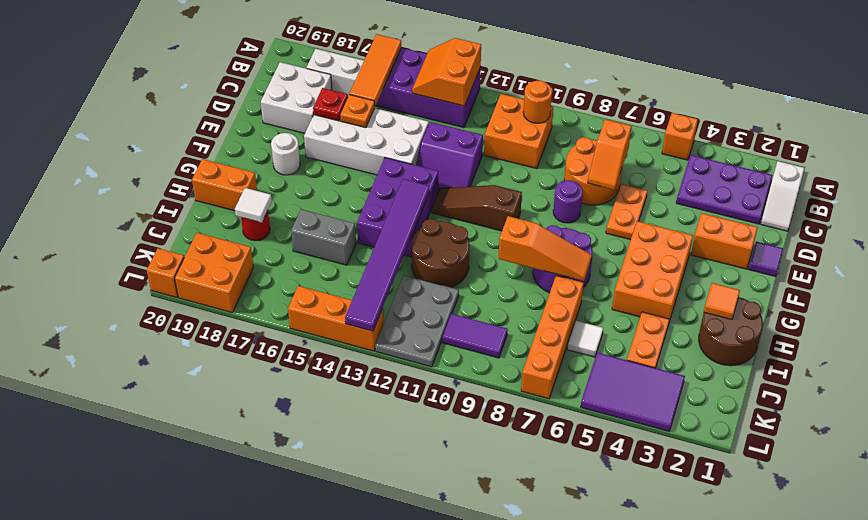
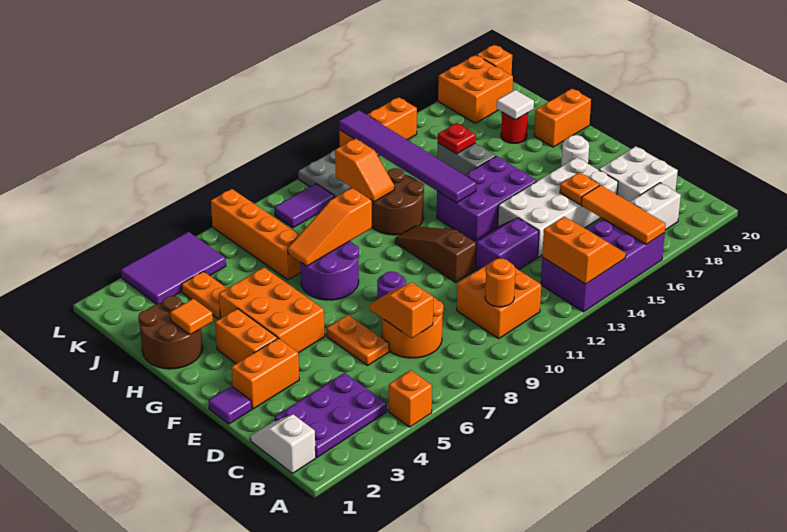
red plate D17 level 2 -> red plate I15 level 2
none -> orange brick F3:G3 level 1
brown slope F10:F12 level 1 top 10 -> brown slope E11:G11 level 1 top E
purple brick F13:H14 level 1 -> purple brick F13:G15 level 1
none -> orange slope I11:J11 level 2 top J
grey brick I15:I16 level 1 -> grey brick H15:I15 level 1
white tile J6 level 1 -> none

